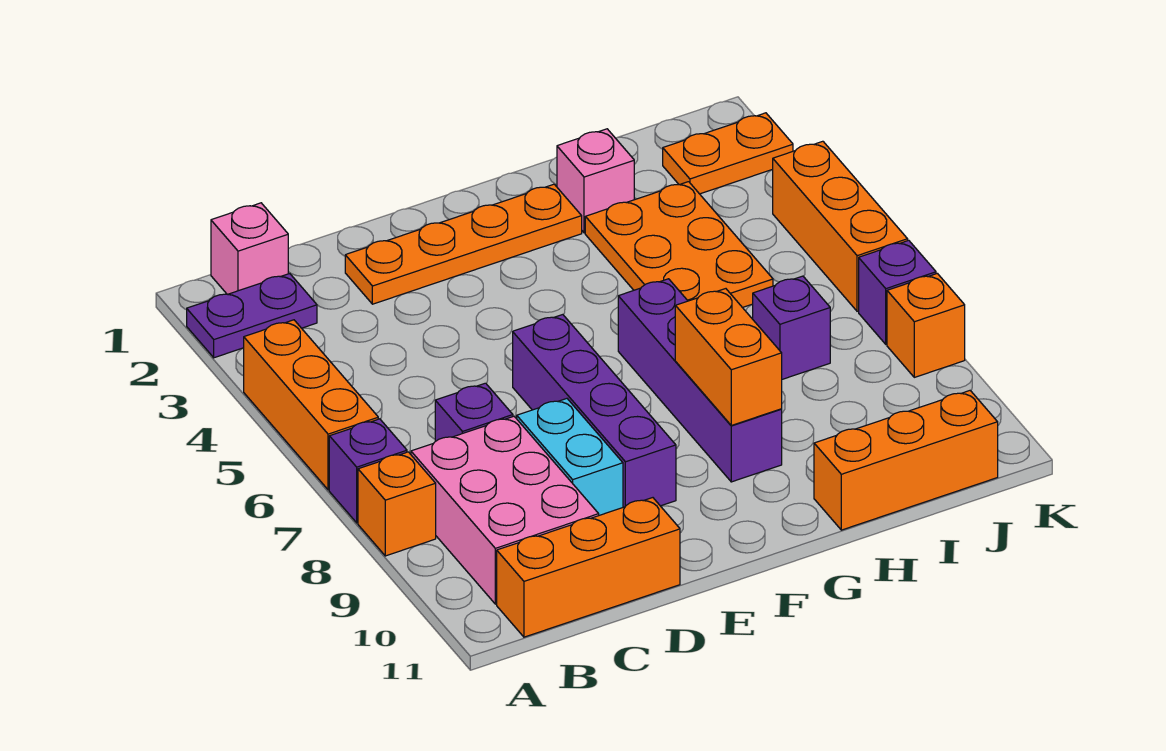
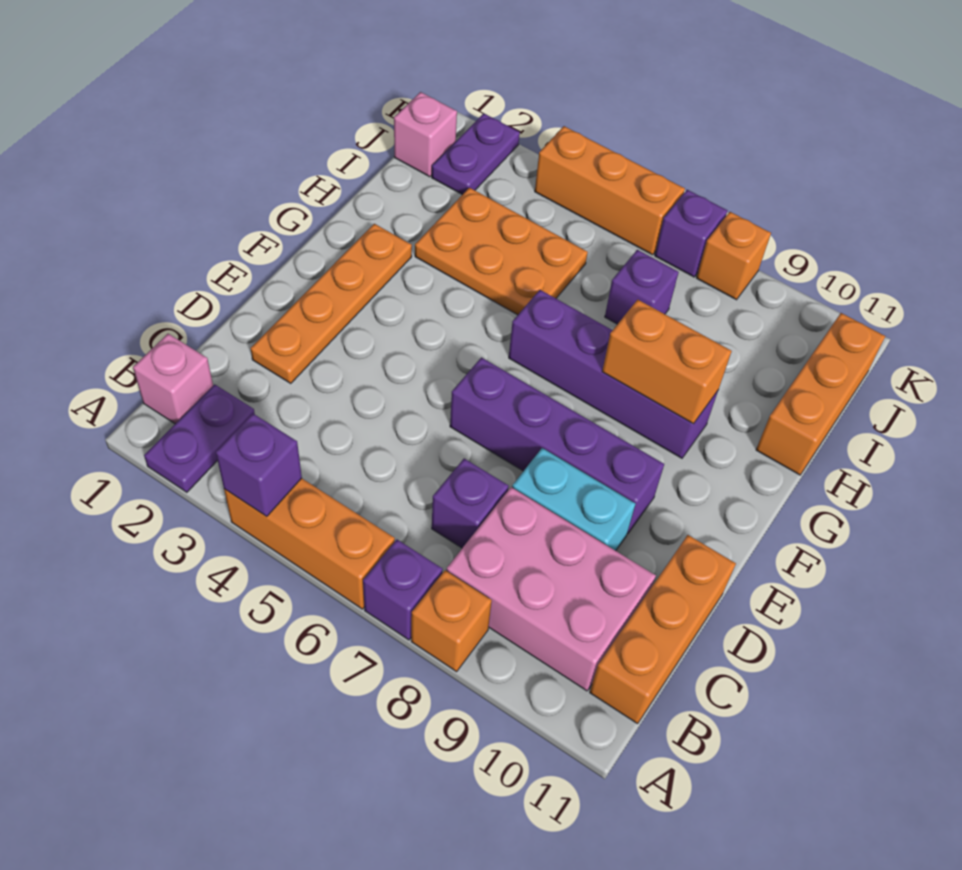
none -> purple brick A4 level 2
pink brick H2 level 1 -> pink brick J1 level 1
orange plate J2:K2 level 1 -> purple plate J2:K2 level 1

